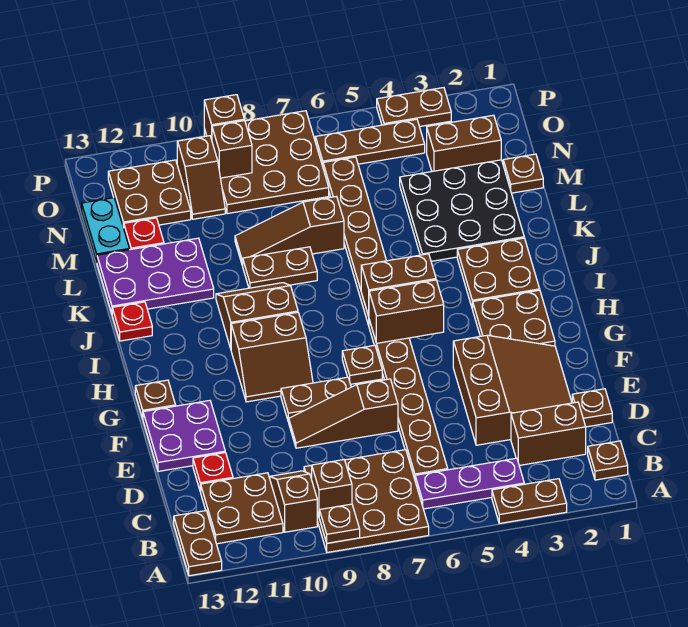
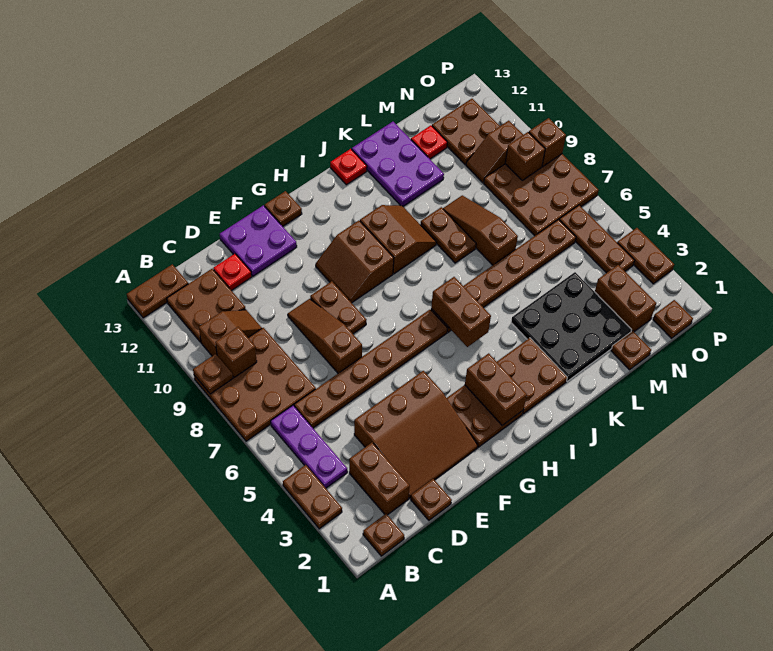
brown plate G7 level 1 -> brown plate O1 level 1
brown brick H5:H6 level 2 -> brown brick H2:H3 level 2
cyan plate M13:N13 level 1 -> none

